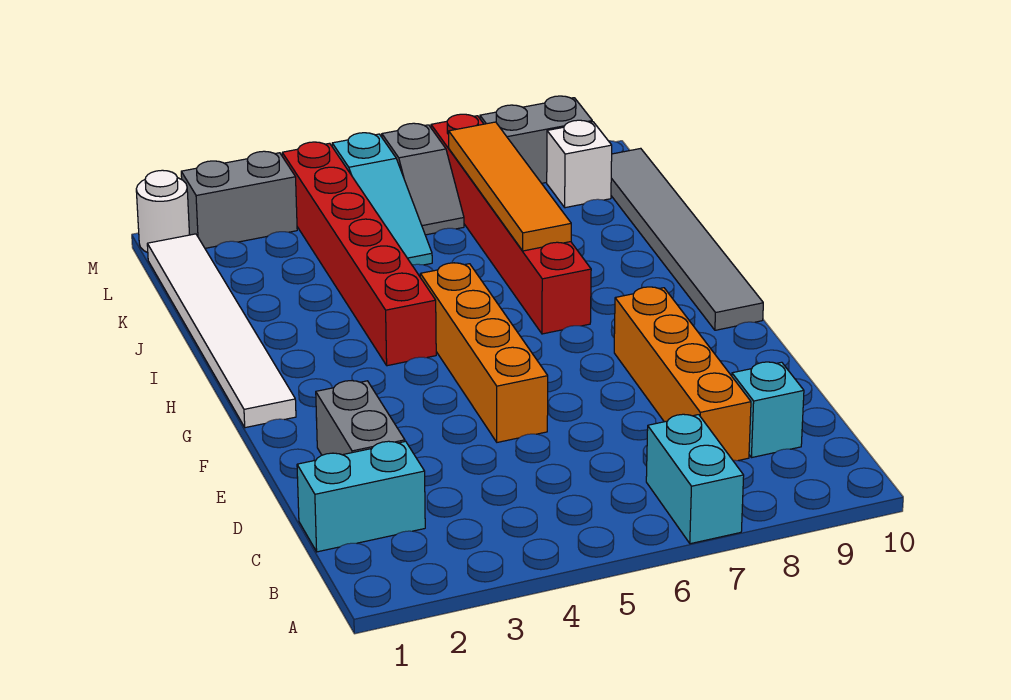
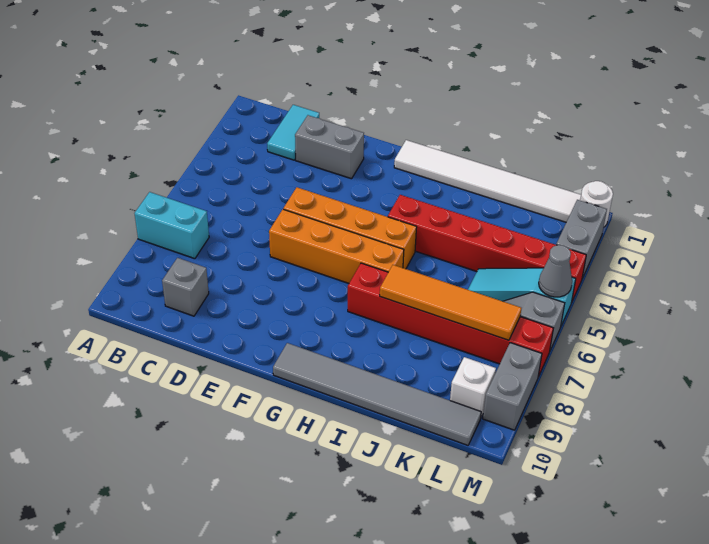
cyan brick C1:C2 level 1 -> cyan tile C1:C2 level 1
orange brick C8:F8 level 1 -> orange brick E6:H6 level 1
cyan brick C9 level 1 -> grey brick C9 level 1
none -> grey cone M5 level 2

